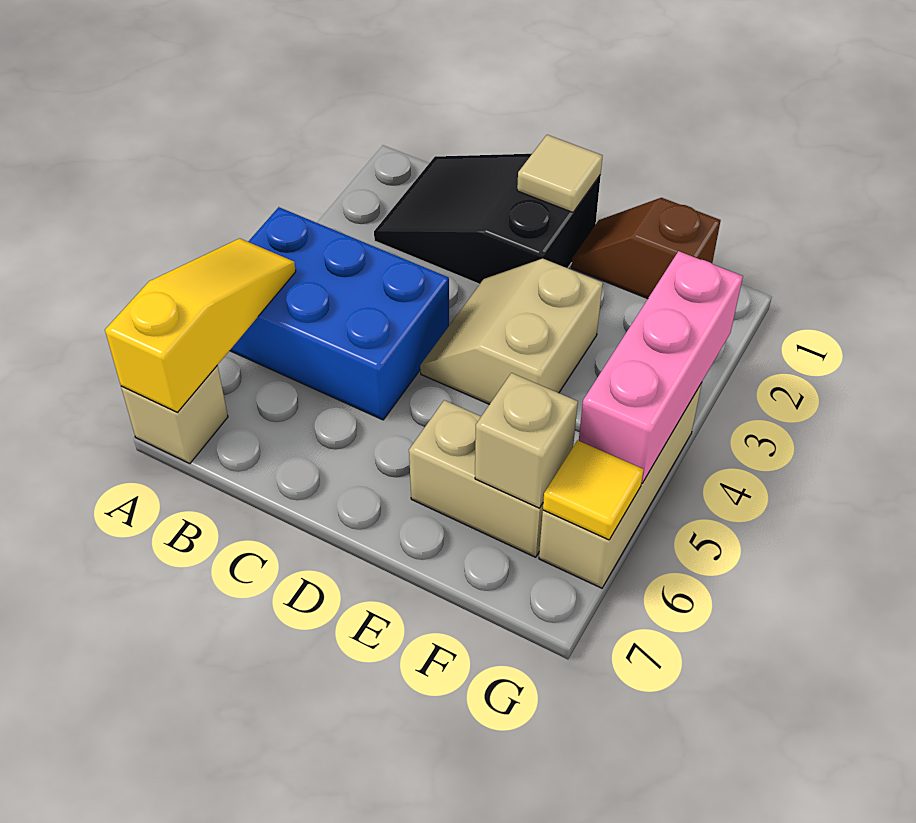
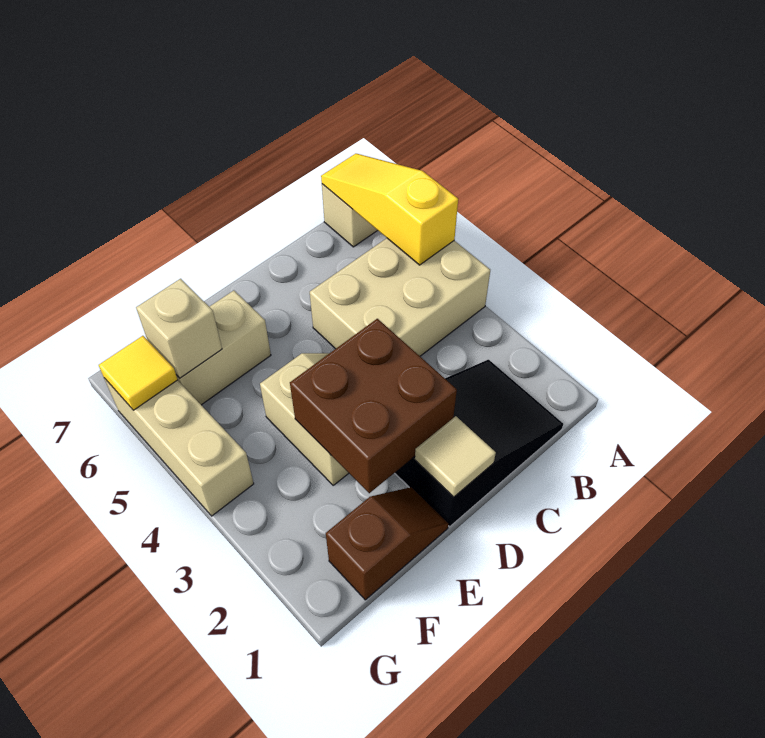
blue brick A4:C5 level 1 -> tan brick A4:C5 level 1
yellow slope A5:A7 level 2 top 7 -> yellow slope A5:A7 level 2 top 5
none -> brown brick D2:E3 level 2
pink brick G3:G5 level 2 -> none

